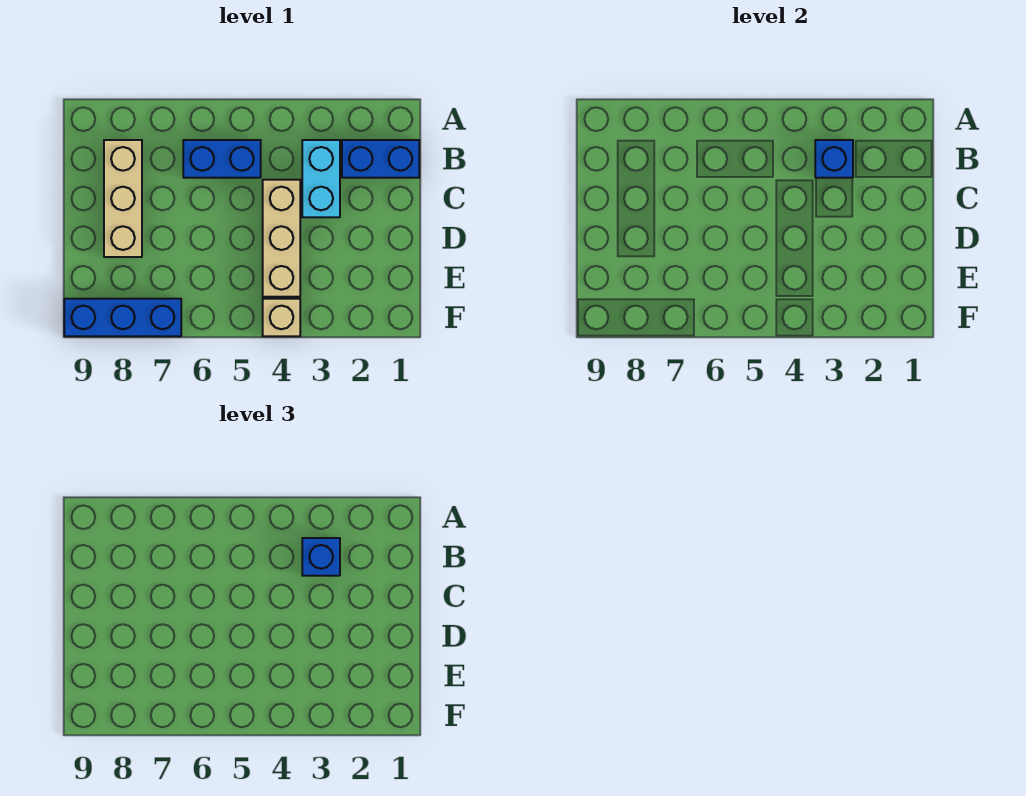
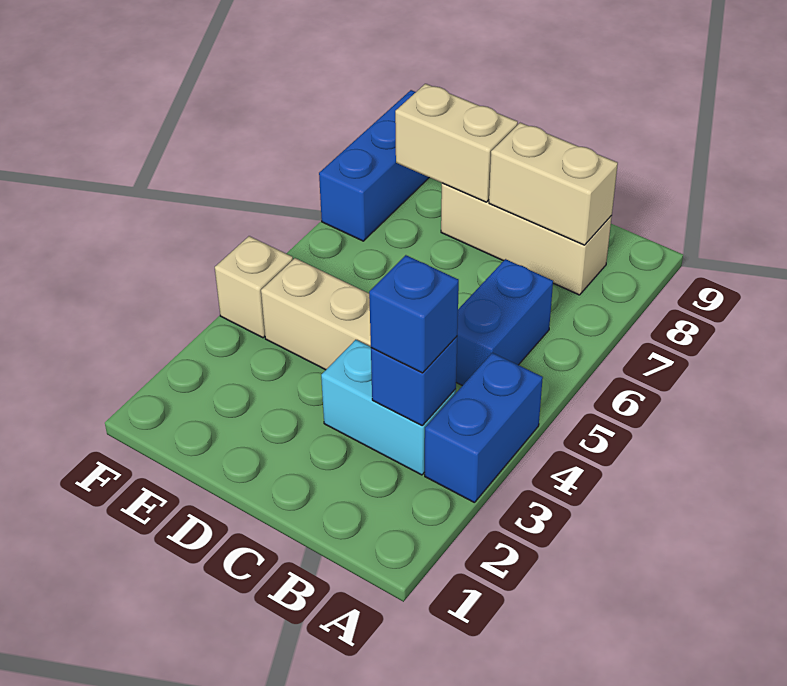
blue brick B1:B2 level 1 -> blue brick A3:A4 level 1
none -> tan brick B8:C8 level 2
none -> tan brick D8:E8 level 2

